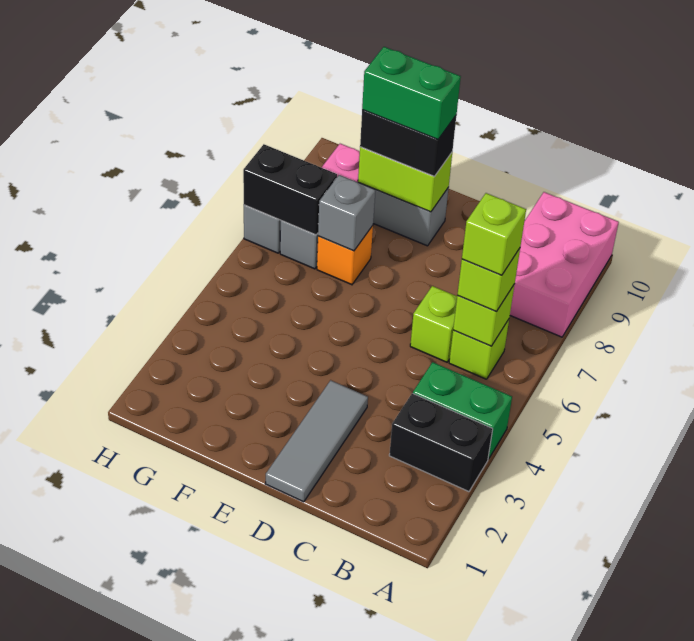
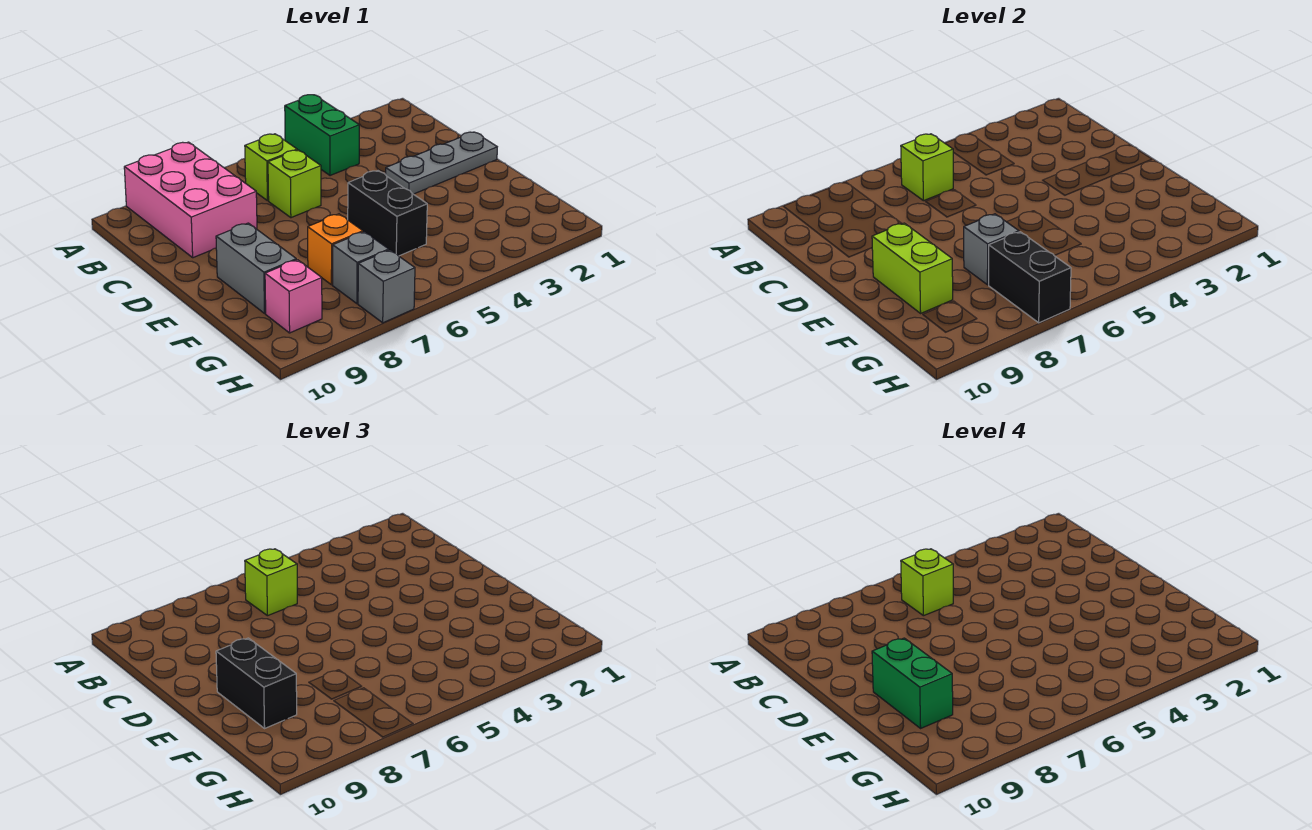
black brick A3:B3 level 1 -> black brick E5:F5 level 1
pink brick A8:B10 level 1 -> pink brick A8:C9 level 1
grey tile D1:D3 level 1 -> grey plate D1:D3 level 1

